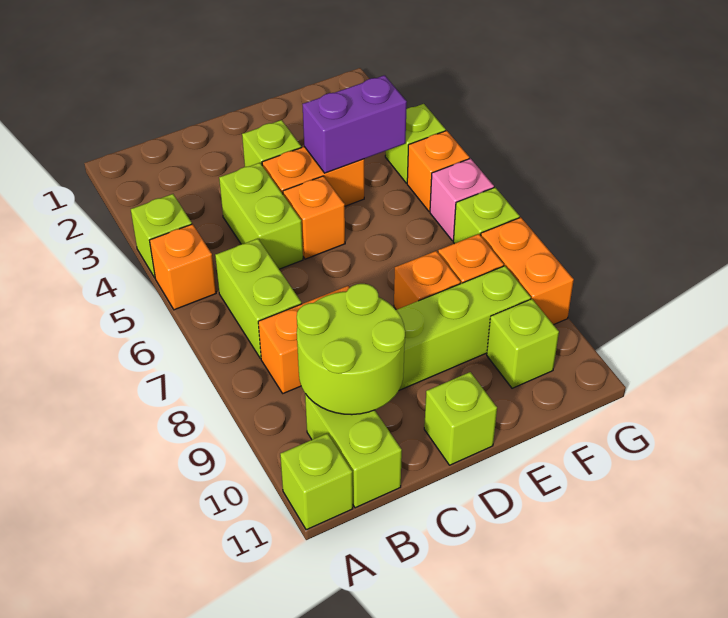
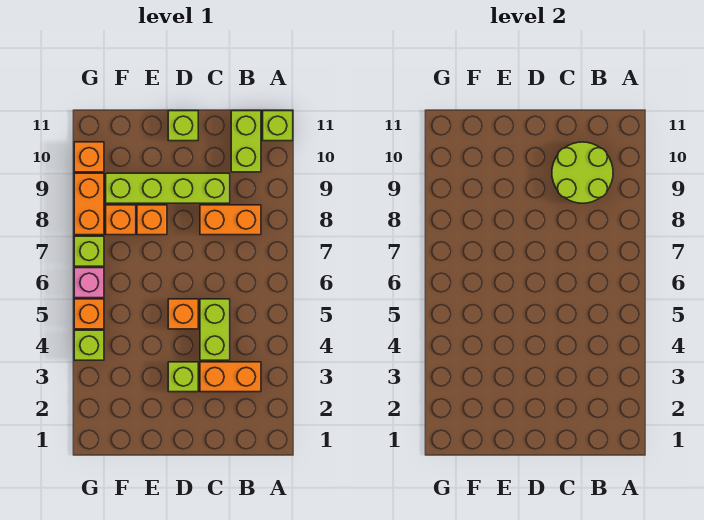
lime brick A4 level 1 -> none
orange brick A5 level 1 -> orange brick G10 level 1
lime brick B6:B7 level 1 -> none
orange brick D4:E4 level 1 -> orange brick B3:C3 level 1
purple brick E4:F4 level 2 -> none
lime brick F10 level 1 -> none

